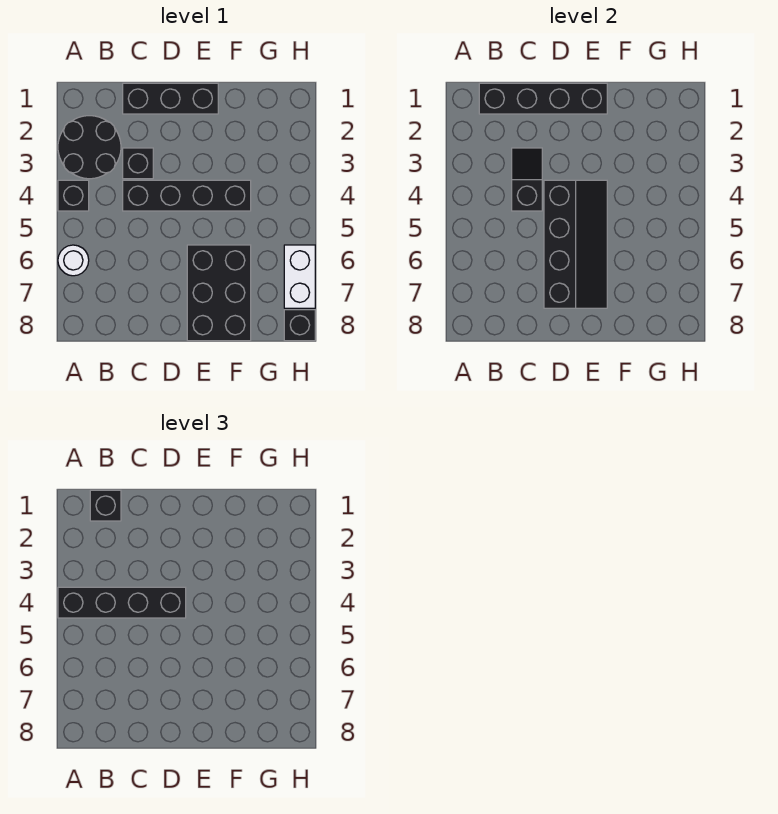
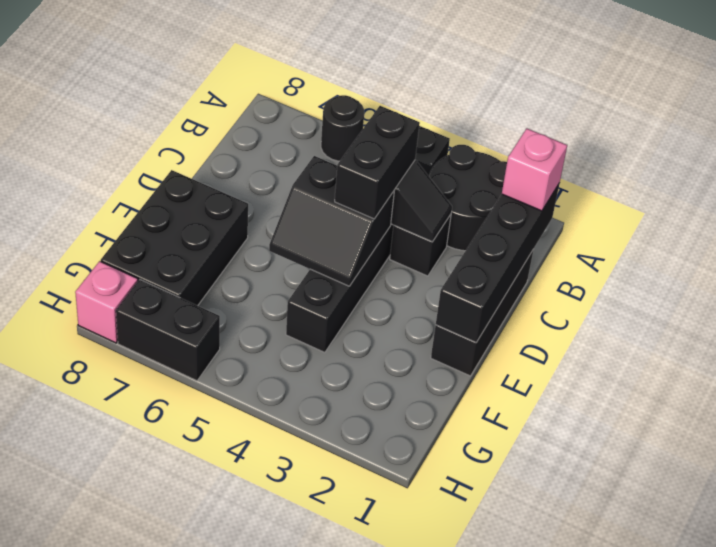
black brick A4:D4 level 3 -> black brick C4:D4 level 3
white round brick A6 level 1 -> black round brick A6 level 1
black brick B1 level 3 -> pink brick B1 level 3
black slope D4:E7 level 2 top D -> black slope D4:E5 level 2 top D
black brick E6:F8 level 1 -> black brick E7:G8 level 1
white brick H6:H7 level 1 -> black brick H6:H7 level 1
black brick H8 level 1 -> pink brick H8 level 1

